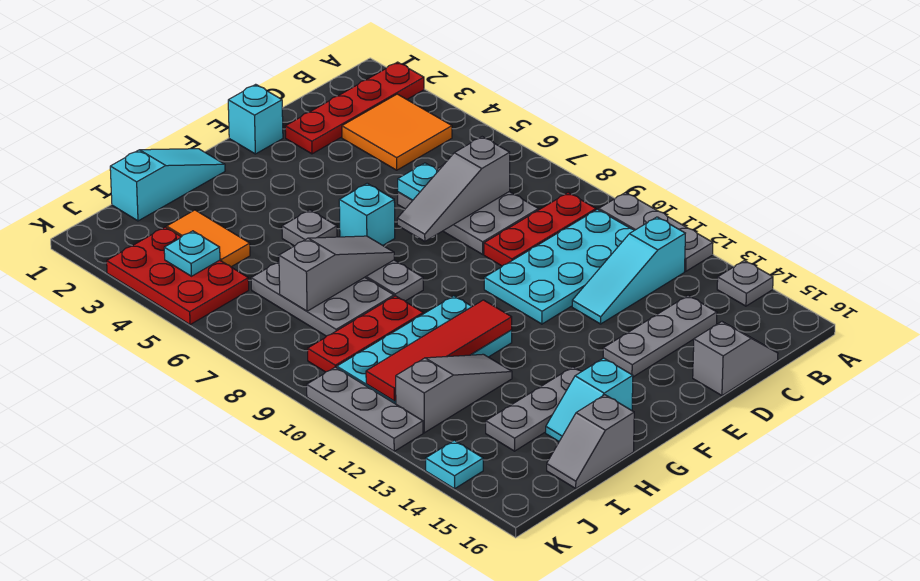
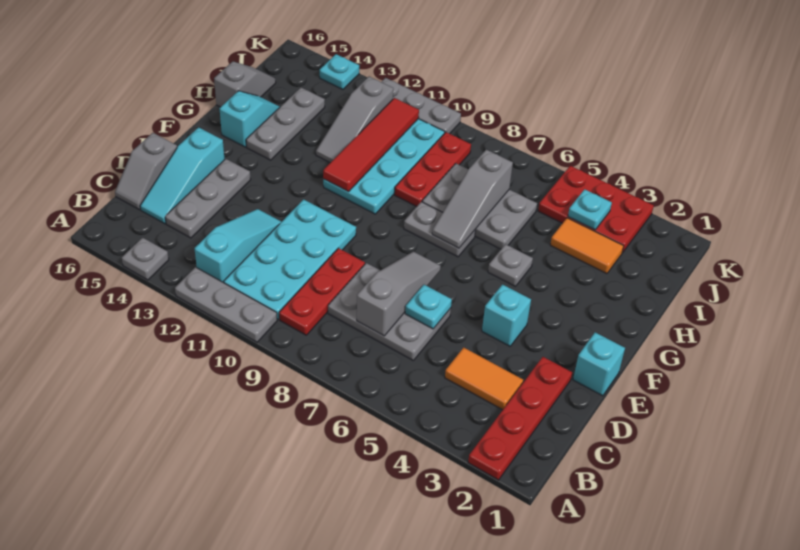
orange tile B3:C4 level 1 -> orange tile C3:C4 level 1
cyan brick F6 level 1 -> cyan brick E4 level 1
cyan slope G1:I1 level 1 top I -> cyan slope C15:E15 level 1 top E

